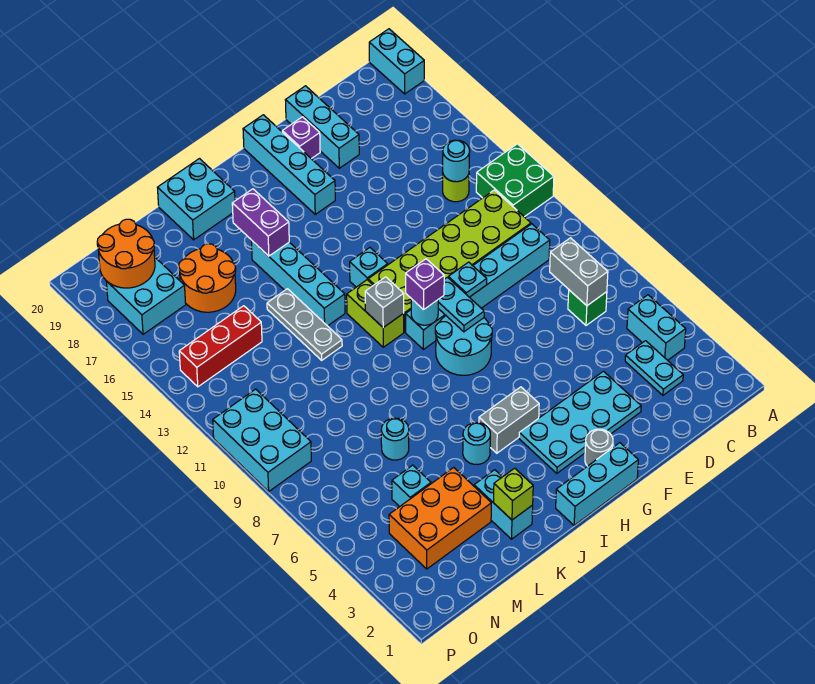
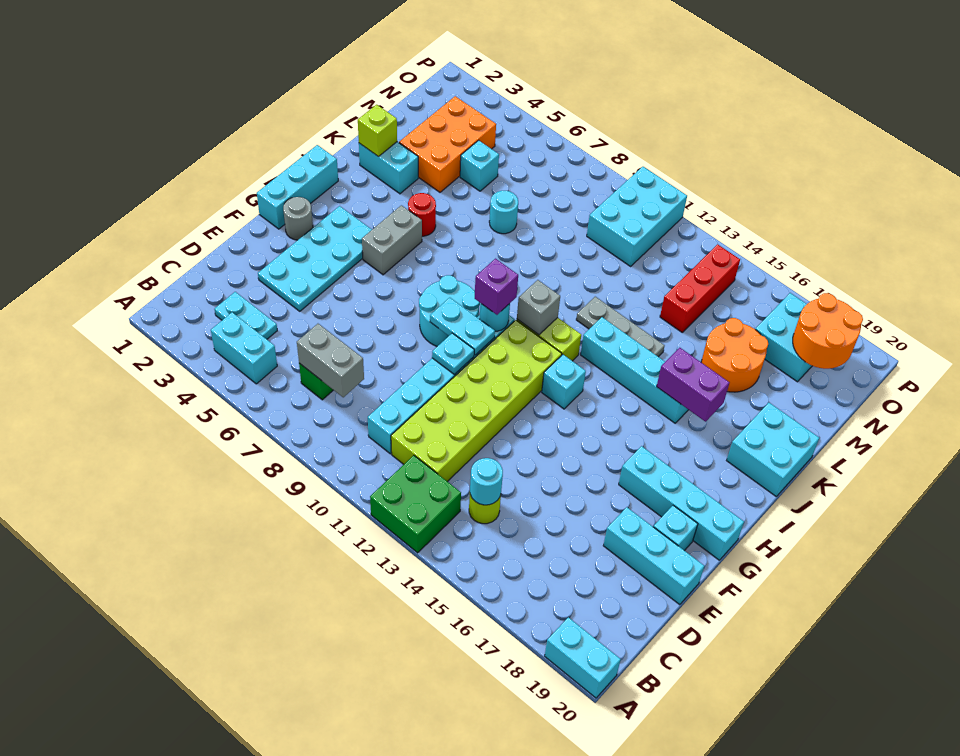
purple brick F19 level 1 -> cyan brick F19 level 1
cyan round brick J5 level 1 -> red round brick J5 level 1
cyan brick O9:P11 level 1 -> cyan brick N10:P11 level 1

